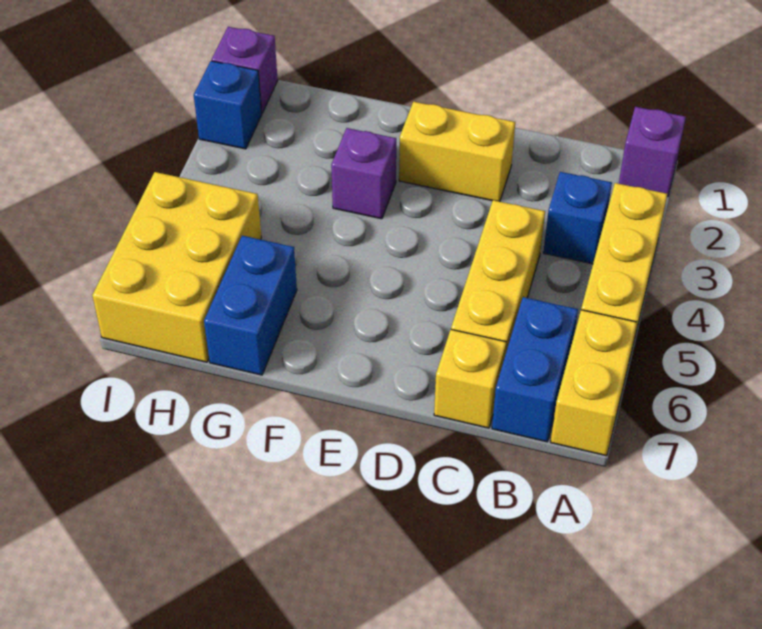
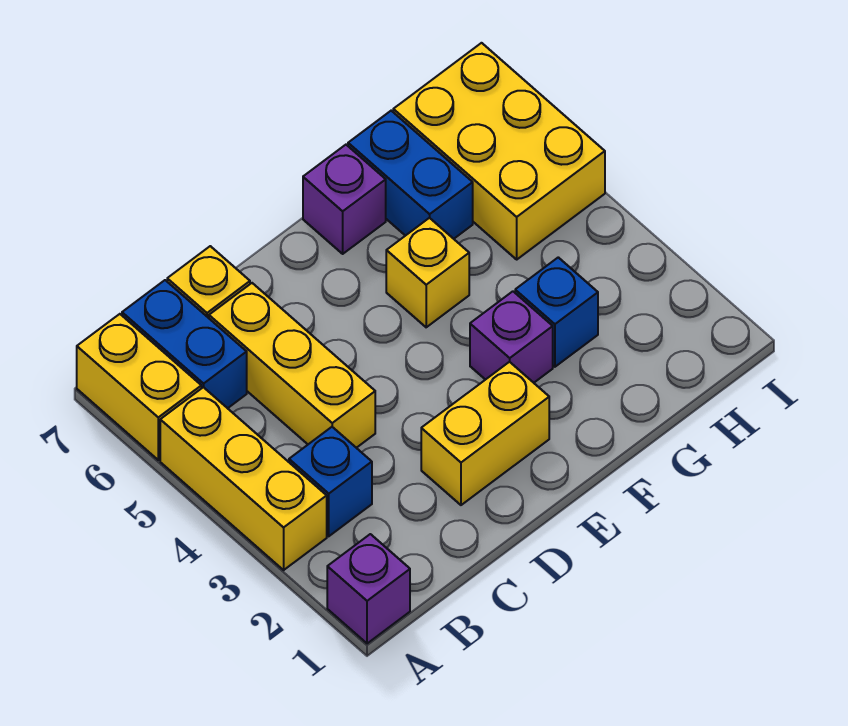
none -> yellow brick F5 level 1
purple brick I1 level 1 -> purple brick F7 level 1
blue brick I2 level 1 -> blue brick G3 level 1

